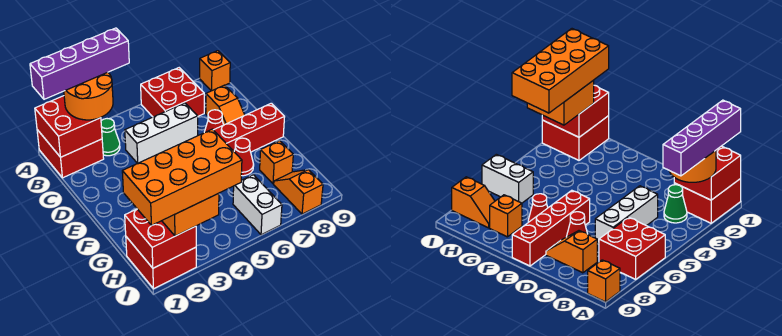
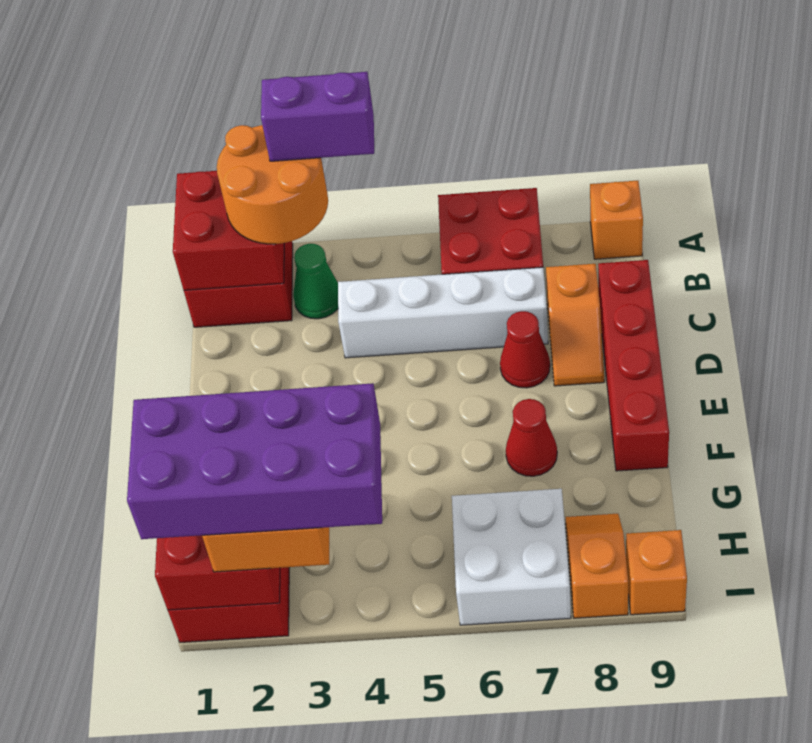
purple brick A1:A4 level 4 -> purple brick A3:A4 level 4
white brick C4:C6 level 1 -> white brick C4:C7 level 1
red brick E6:E9 level 1 -> red brick C9:F9 level 1
orange brick G8 level 1 -> orange brick I9 level 1
orange brick H1:I4 level 4 -> purple brick H1:I4 level 4
white brick H6:I6 level 1 -> white brick H6:I7 level 1

